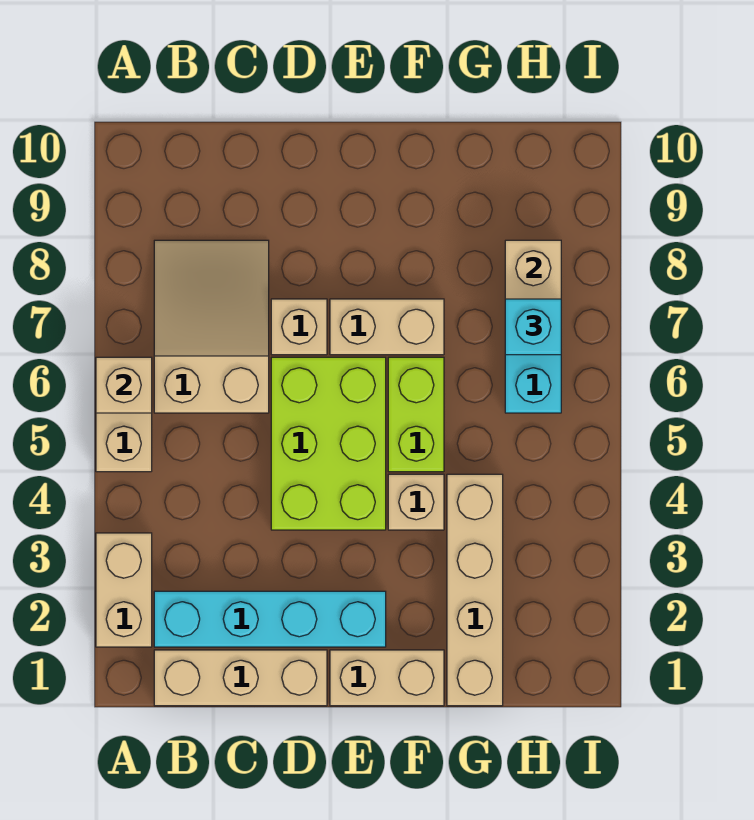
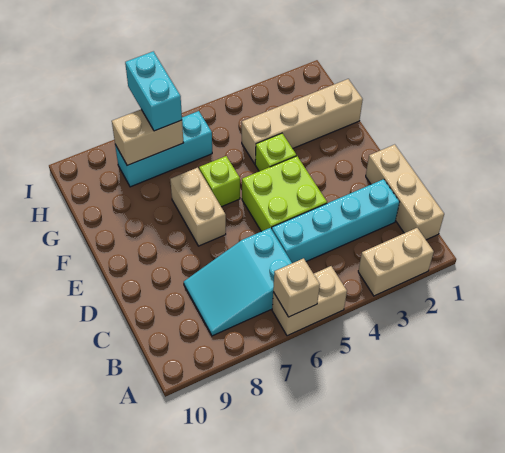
cyan brick B2:E2 level 1 -> cyan brick C2:C5 level 1
tan slope B6:C8 level 1 top 6 -> cyan slope B6:C8 level 1 top 6
lime brick D4:E6 level 1 -> lime brick D4:E5 level 1
tan brick D7 level 1 -> none
tan brick E1:F1 level 1 -> none
tan brick F4 level 1 -> lime brick F4 level 1
lime brick F5:F6 level 1 -> lime brick F6 level 1
cyan brick H7 level 3 -> cyan brick H7:I7 level 3

